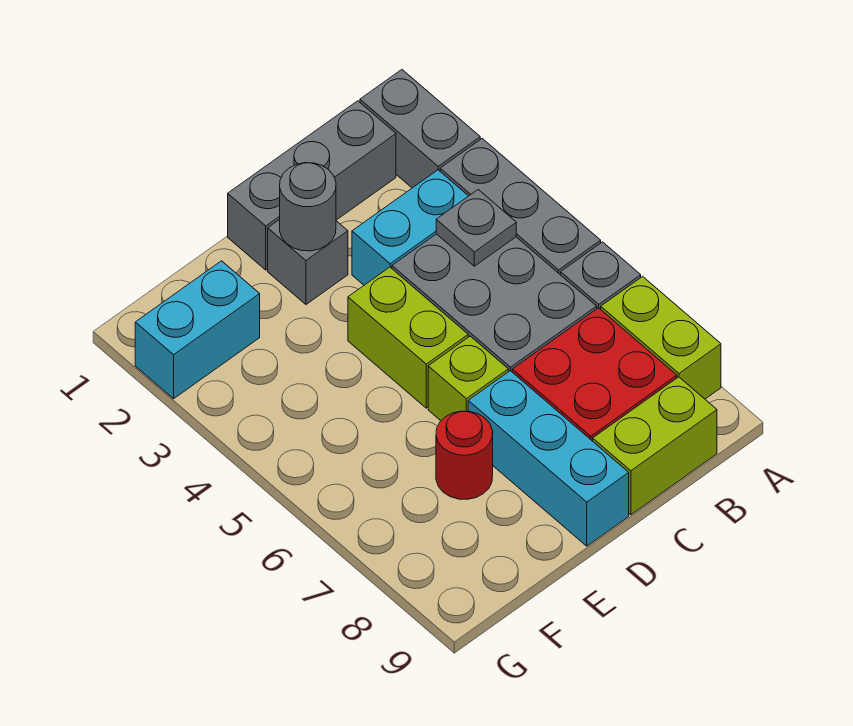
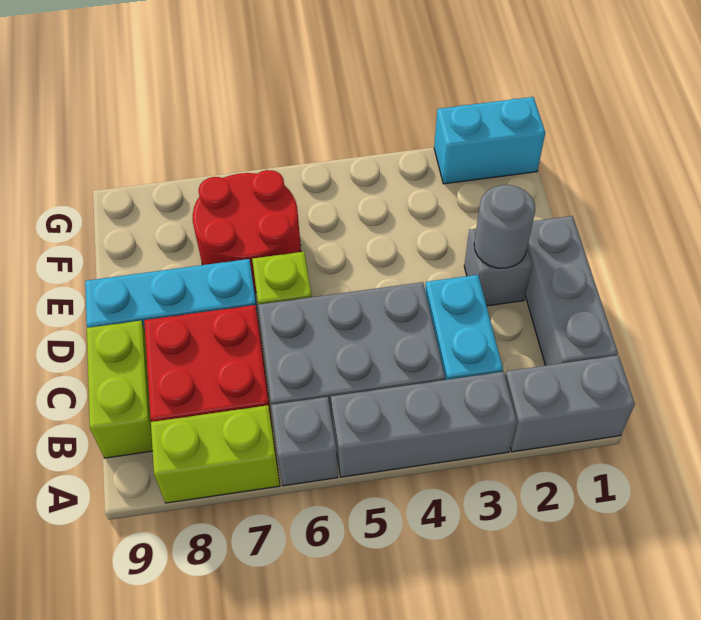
grey plate B4 level 2 -> none
lime brick D4:D5 level 1 -> none
red round brick E7 level 1 -> red round brick E6:F7 level 1
cyan brick F2:G2 level 1 -> cyan brick G1:G2 level 1

